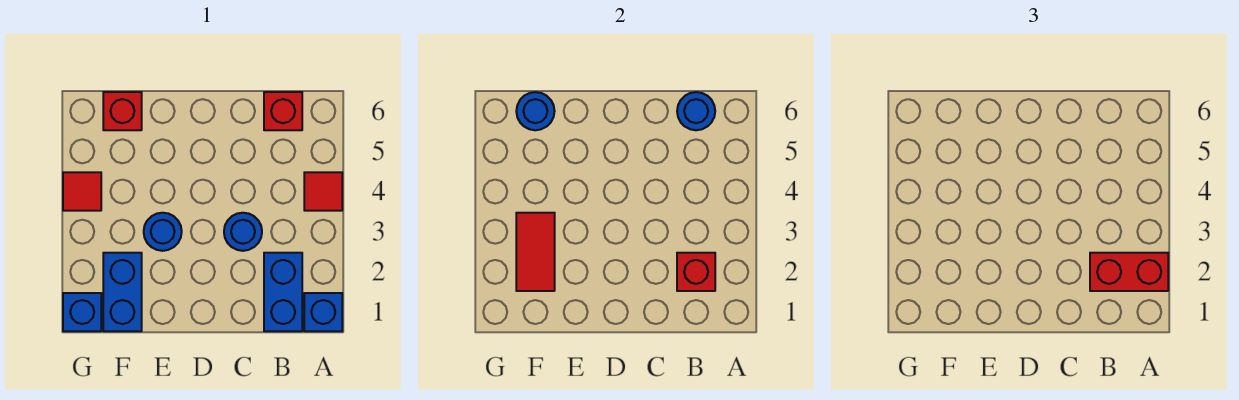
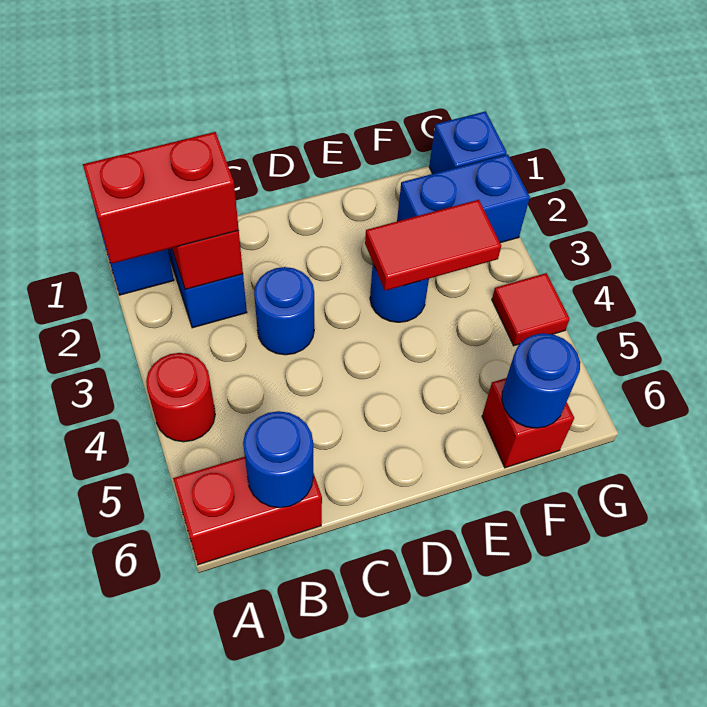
red tile A4 level 1 -> red round brick A4 level 1
red brick B6 level 1 -> red brick A6:B6 level 1
blue brick F1:F2 level 1 -> blue brick F2:G2 level 1
red tile F2:F3 level 2 -> red tile E3:F3 level 2

